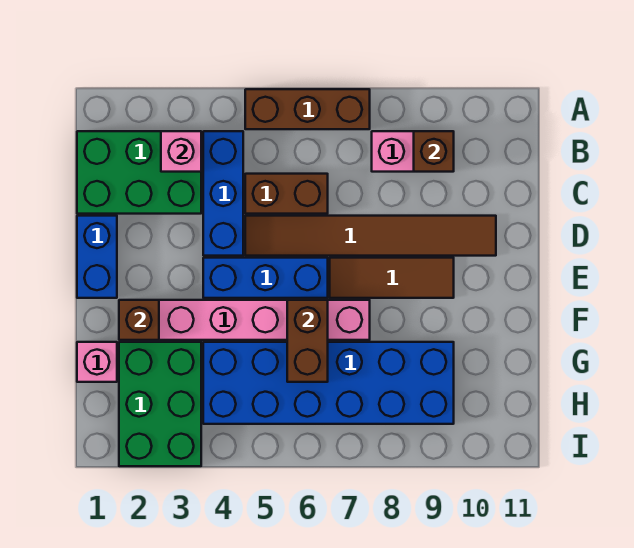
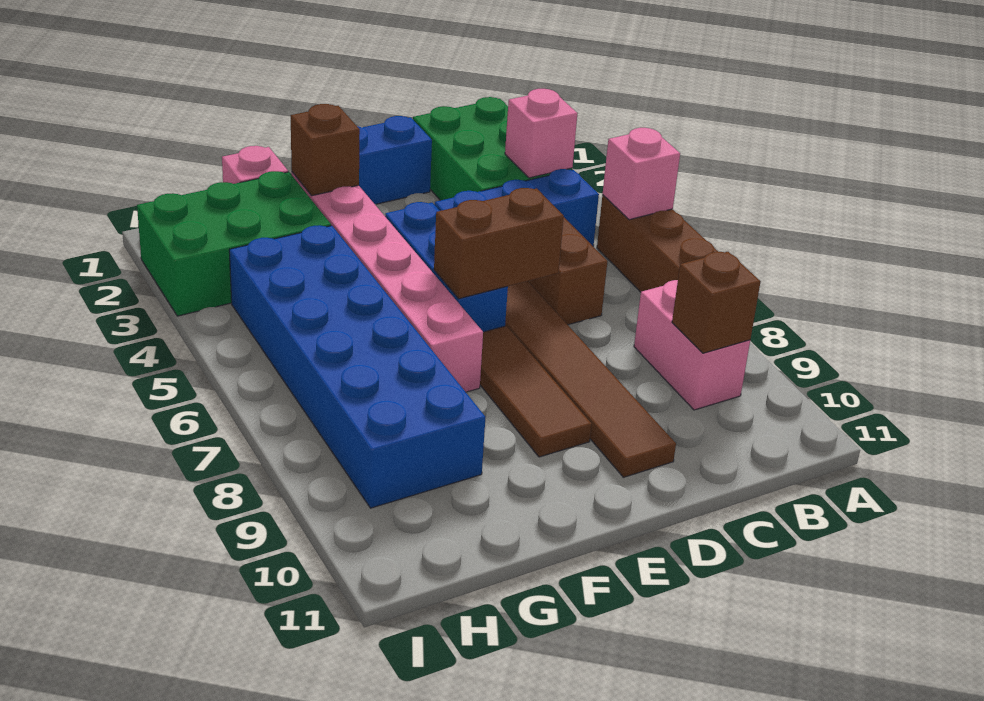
none -> pink brick A5 level 2
brown brick F6:G6 level 2 -> brown brick D6:E6 level 2

